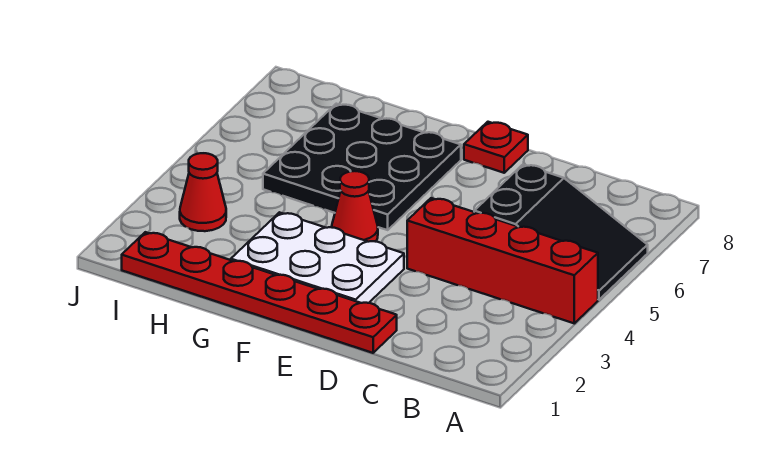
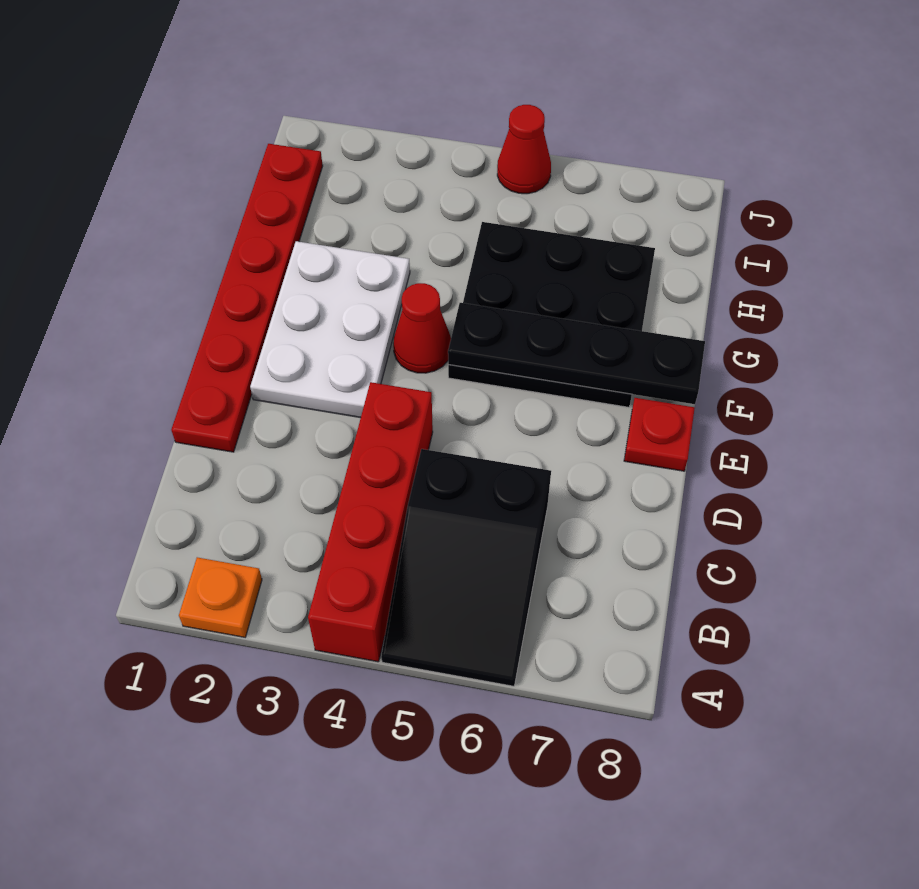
none -> orange plate A2 level 1
none -> black plate F5:F8 level 2
red cone I3 level 1 -> red cone J5 level 1

